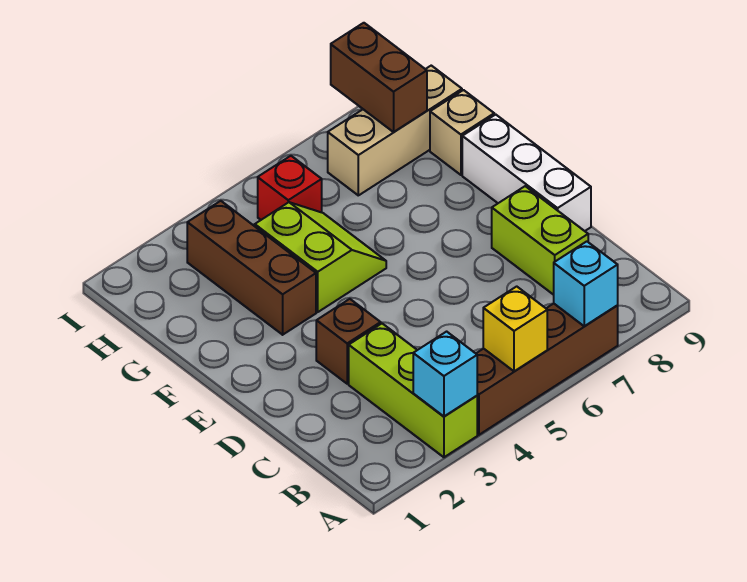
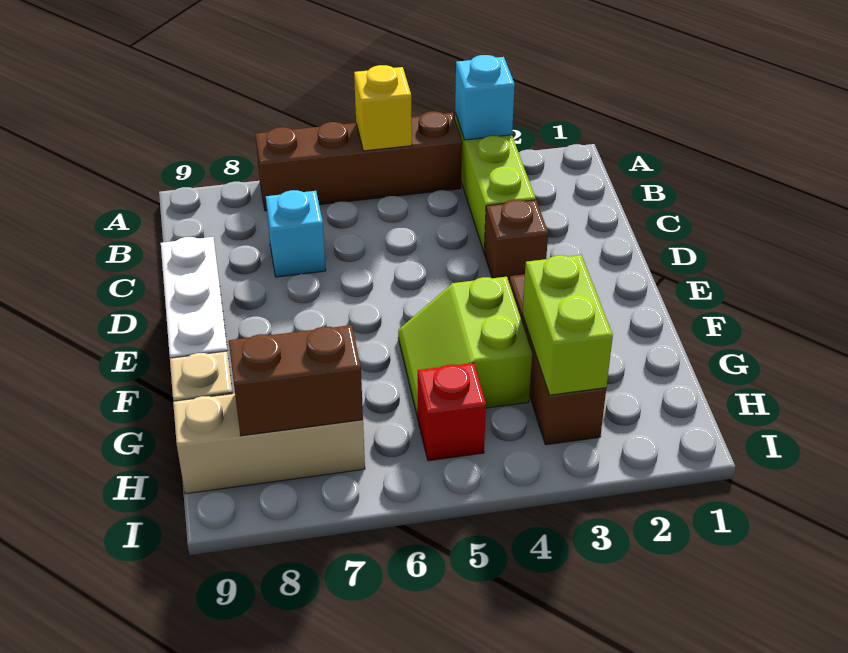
cyan brick A7 level 2 -> cyan brick C7 level 1
lime brick C8:D8 level 1 -> lime brick G3:H3 level 2
brown brick H8:I8 level 2 -> brown brick H7:H8 level 2

